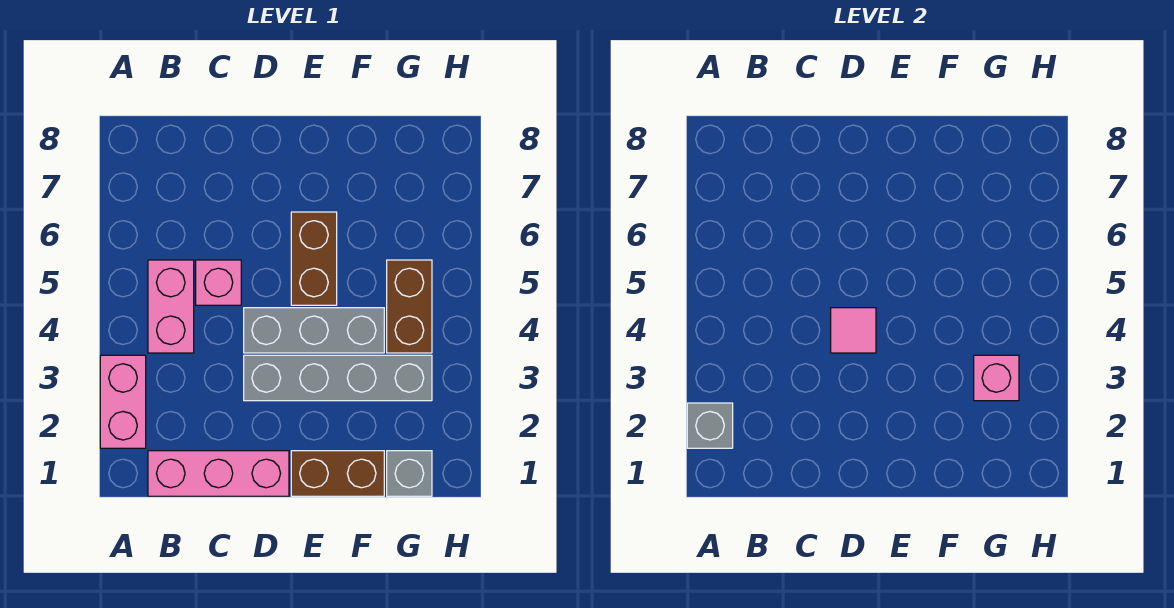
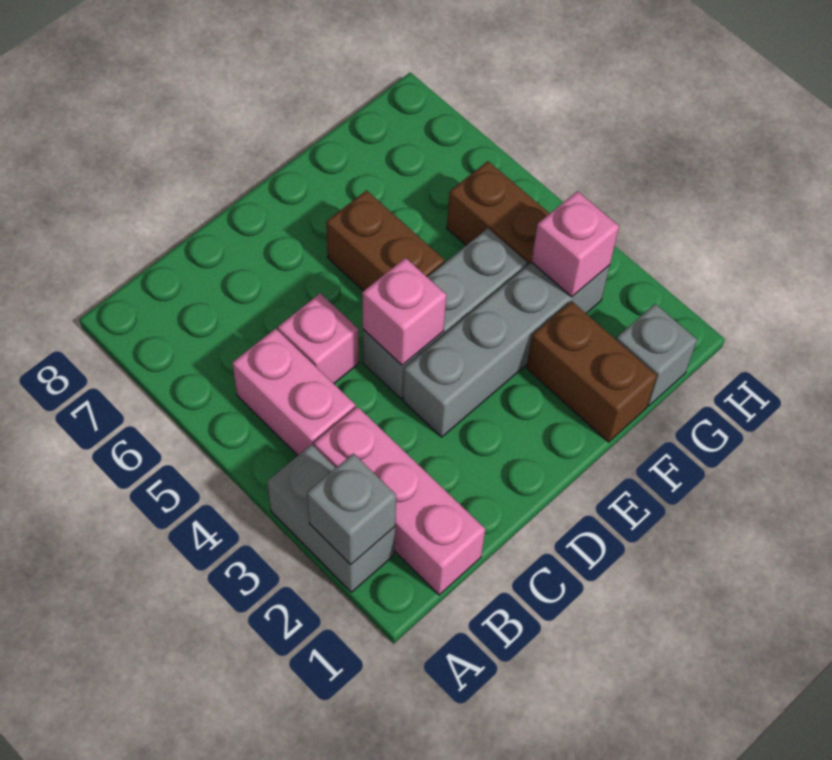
pink brick A2:A3 level 1 -> grey brick A2:A3 level 1
pink brick B1:D1 level 1 -> pink brick B1:B3 level 1
pink tile D4 level 2 -> pink brick D4 level 2
brown brick E1:F1 level 1 -> brown brick F1:F2 level 1

